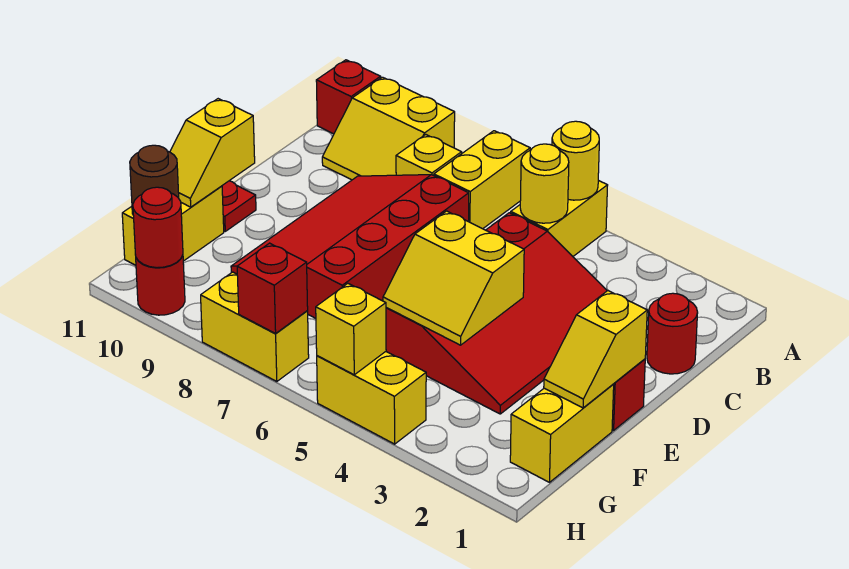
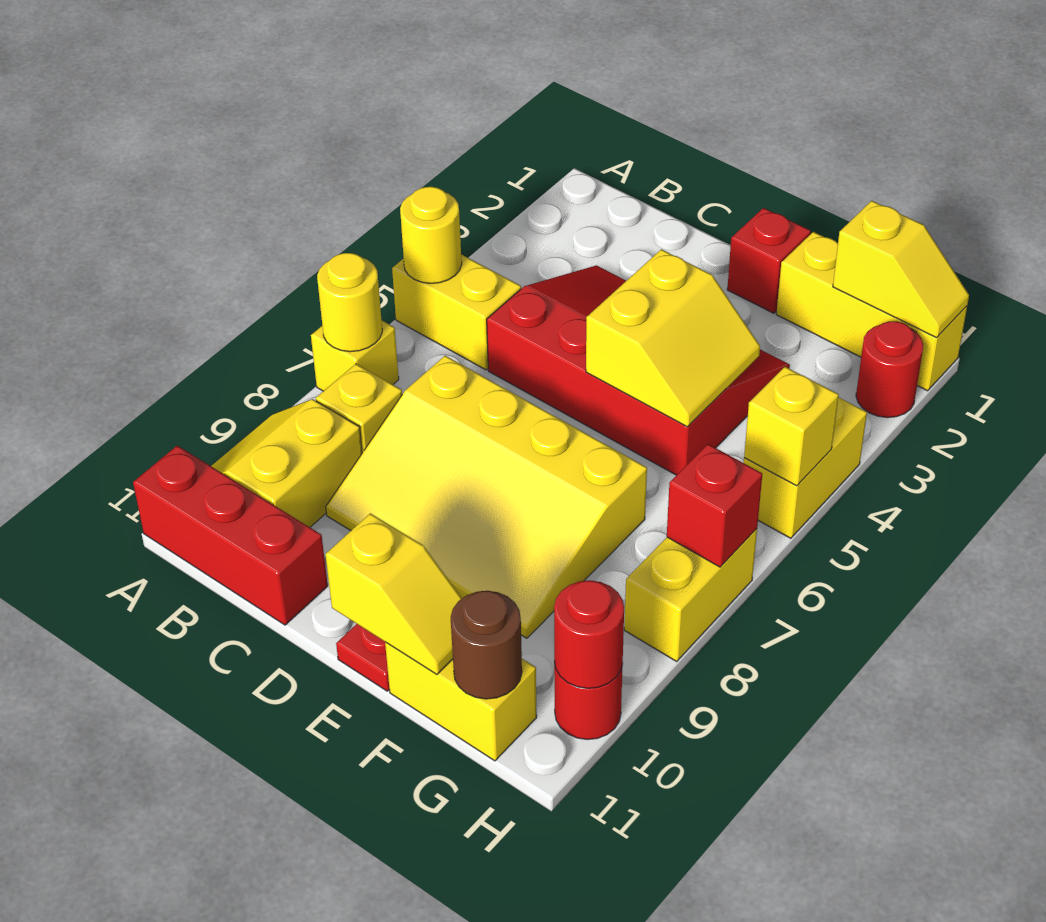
yellow brick A7:B7 level 1 -> yellow brick A7 level 1
yellow slope A9:B10 level 1 top A -> yellow slope A9:B10 level 1 top B
red brick A11 level 1 -> red brick A11:C11 level 1
yellow round brick B5 level 2 -> yellow round brick A7 level 2
red round brick C1 level 1 -> red round brick H2 level 1
red slope C7:F9 level 1 top 7 -> yellow slope C7:F9 level 1 top 7
yellow slope E1:F1 level 2 top E -> yellow slope G1:H1 level 2 top G
yellow brick F1:G1 level 1 -> yellow brick F1:H1 level 1

